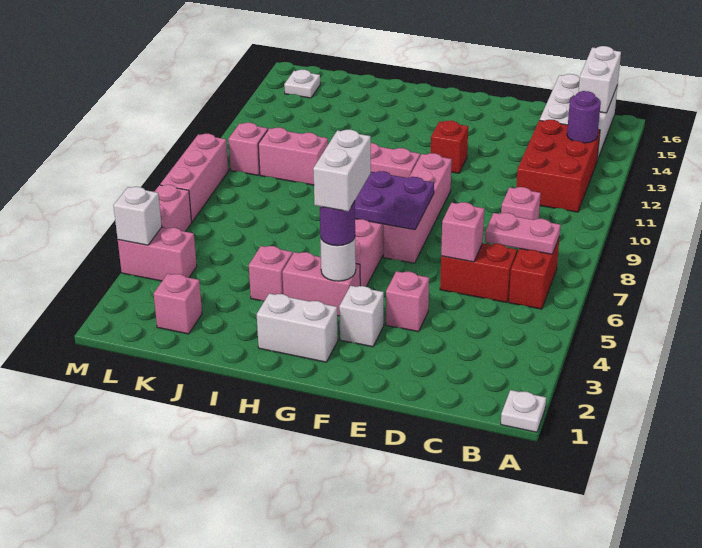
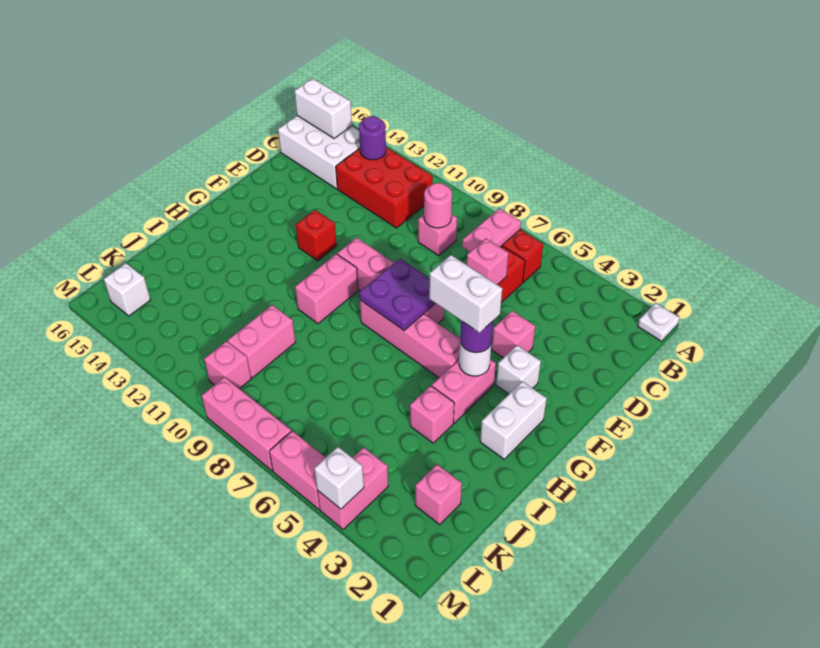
none -> pink round brick C9 level 2
white plate L15 level 1 -> white brick L15 level 1

